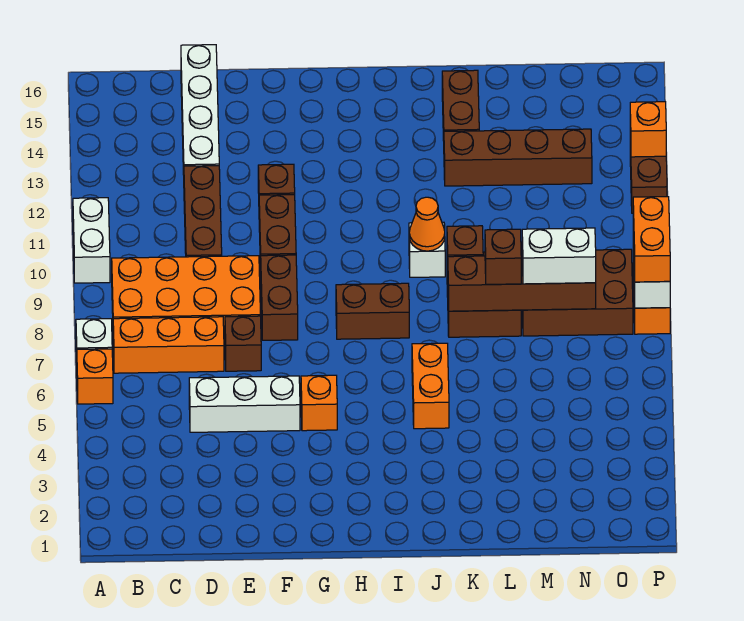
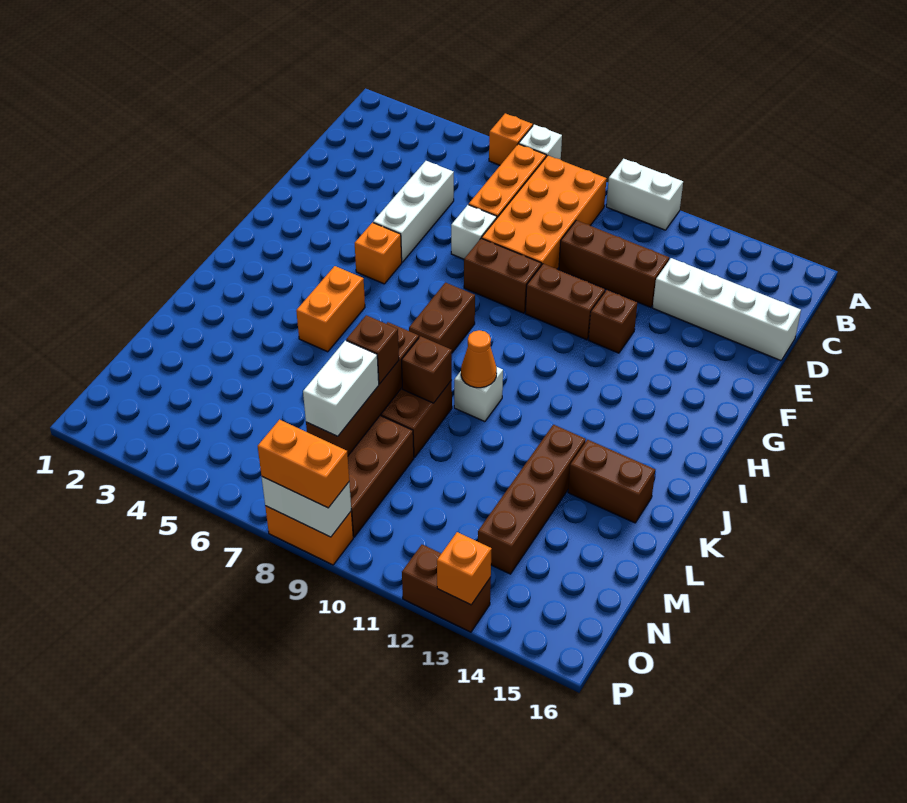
brown brick E7 level 1 -> white brick E7 level 1
orange brick J5:J6 level 1 -> orange brick I5:J5 level 1

